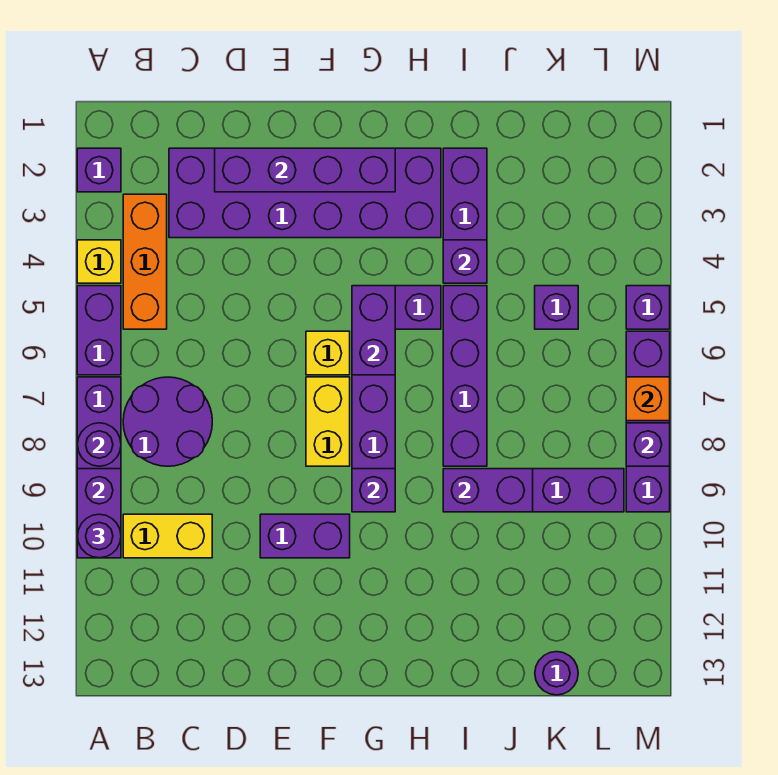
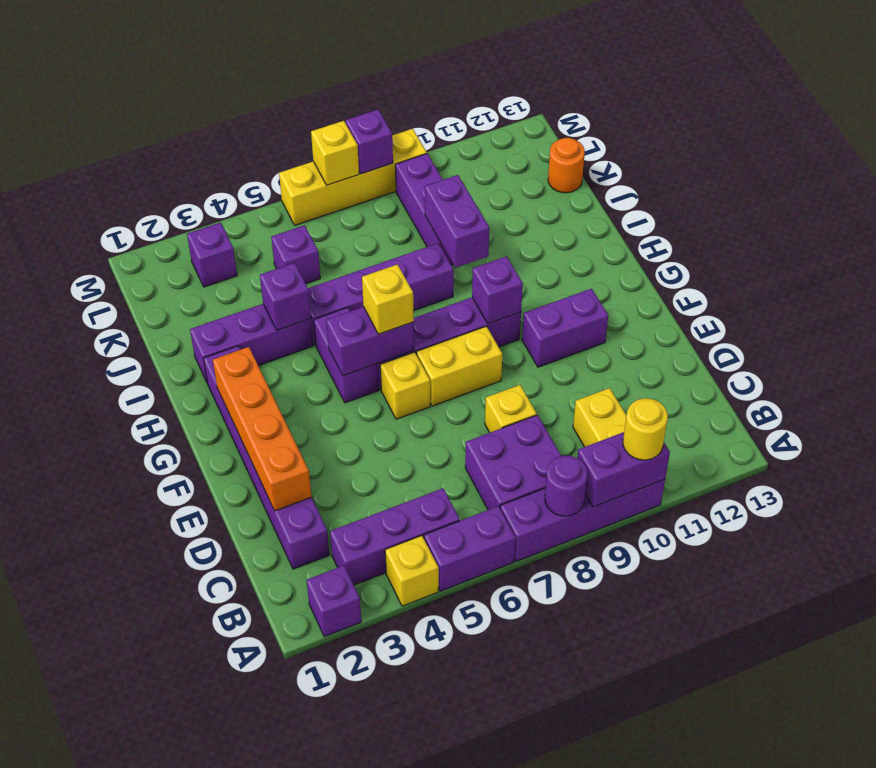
purple round brick A10 level 3 -> yellow round brick A10 level 3
orange brick B3:B5 level 1 -> purple brick B3:B5 level 1
purple round brick B7:C8 level 1 -> purple brick B7:C8 level 1
purple brick C2:H3 level 1 -> purple brick C2:H2 level 1
purple brick D2:G2 level 2 -> orange brick D2:G2 level 2
none -> yellow brick D8 level 1
purple brick E10:F10 level 1 -> purple brick F10:F11 level 1
none -> yellow brick G6 level 3
purple round brick K13 level 1 -> orange round brick K13 level 1
purple brick M5 level 1 -> purple brick L3 level 1
purple brick M6:M9 level 1 -> yellow brick M6:M9 level 1
orange brick M7 level 2 -> yellow brick M7 level 2

